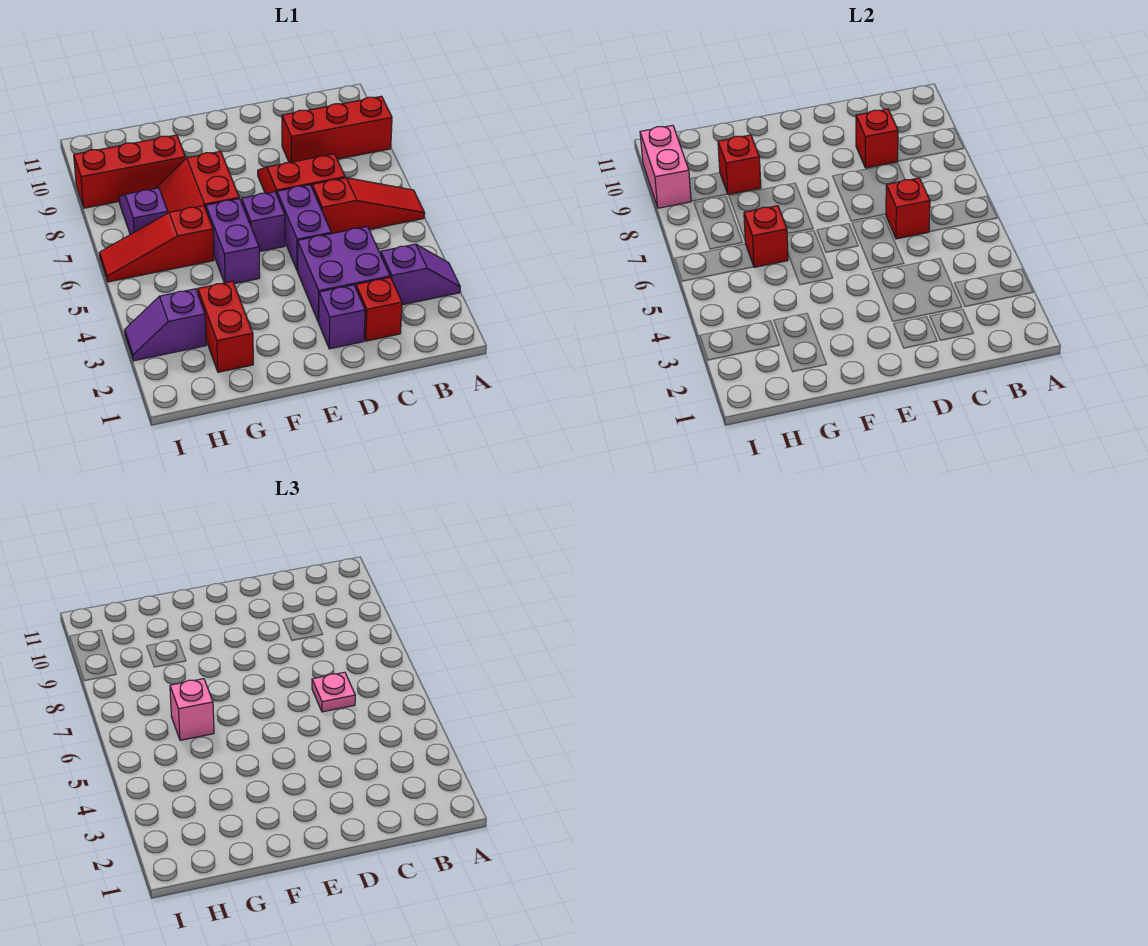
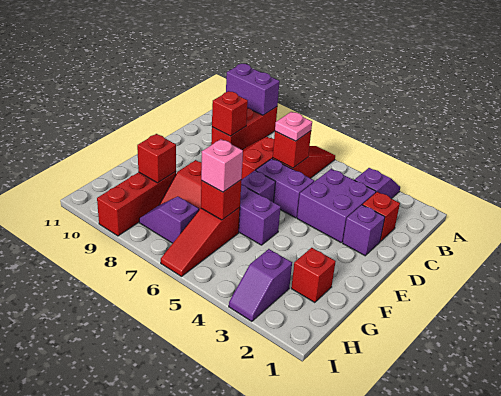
none -> purple brick A9:A10 level 2
red brick G2:G3 level 1 -> red brick G2 level 1
pink brick I9:I10 level 2 -> none

